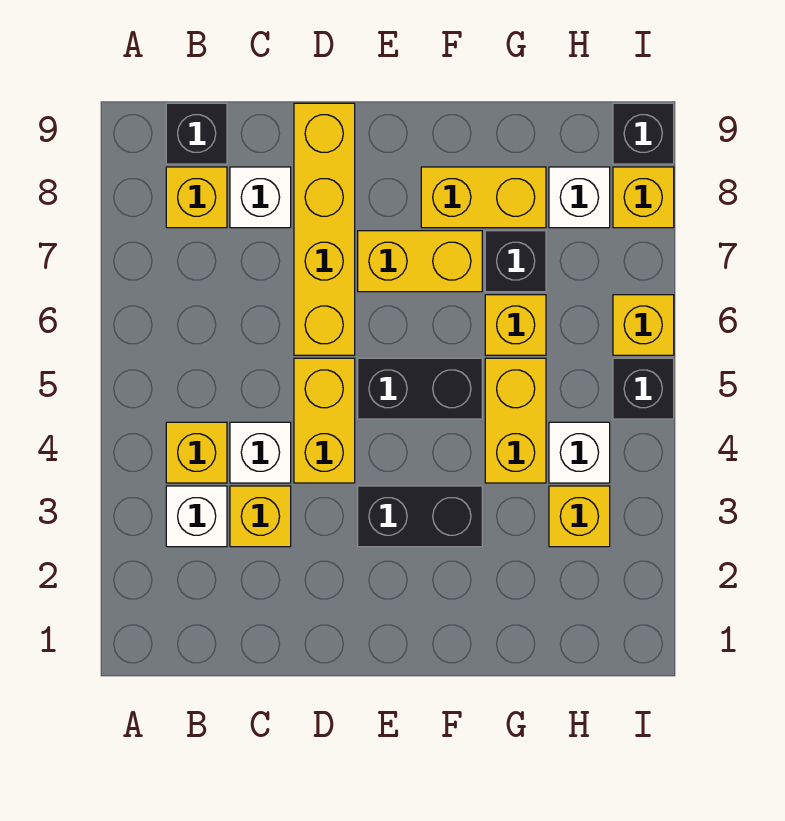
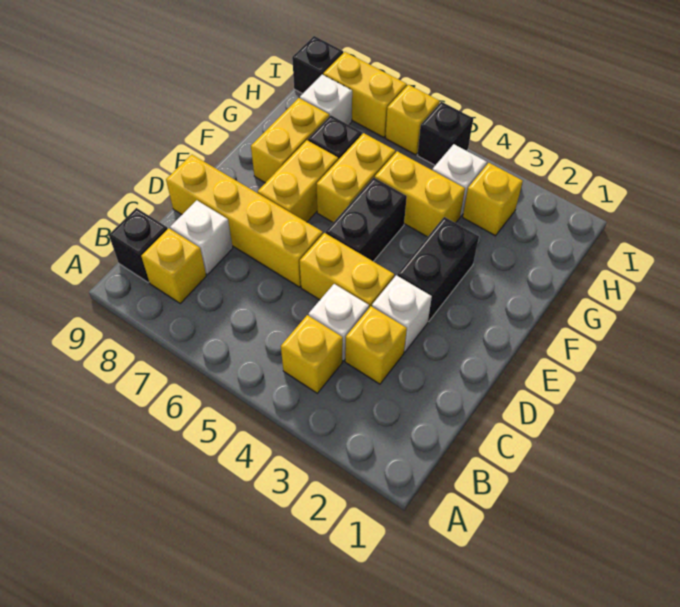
white brick B3 level 1 -> white brick D3 level 1
yellow brick G6 level 1 -> yellow brick F6:G6 level 1
yellow brick I8 level 1 -> yellow brick I7:I8 level 1

